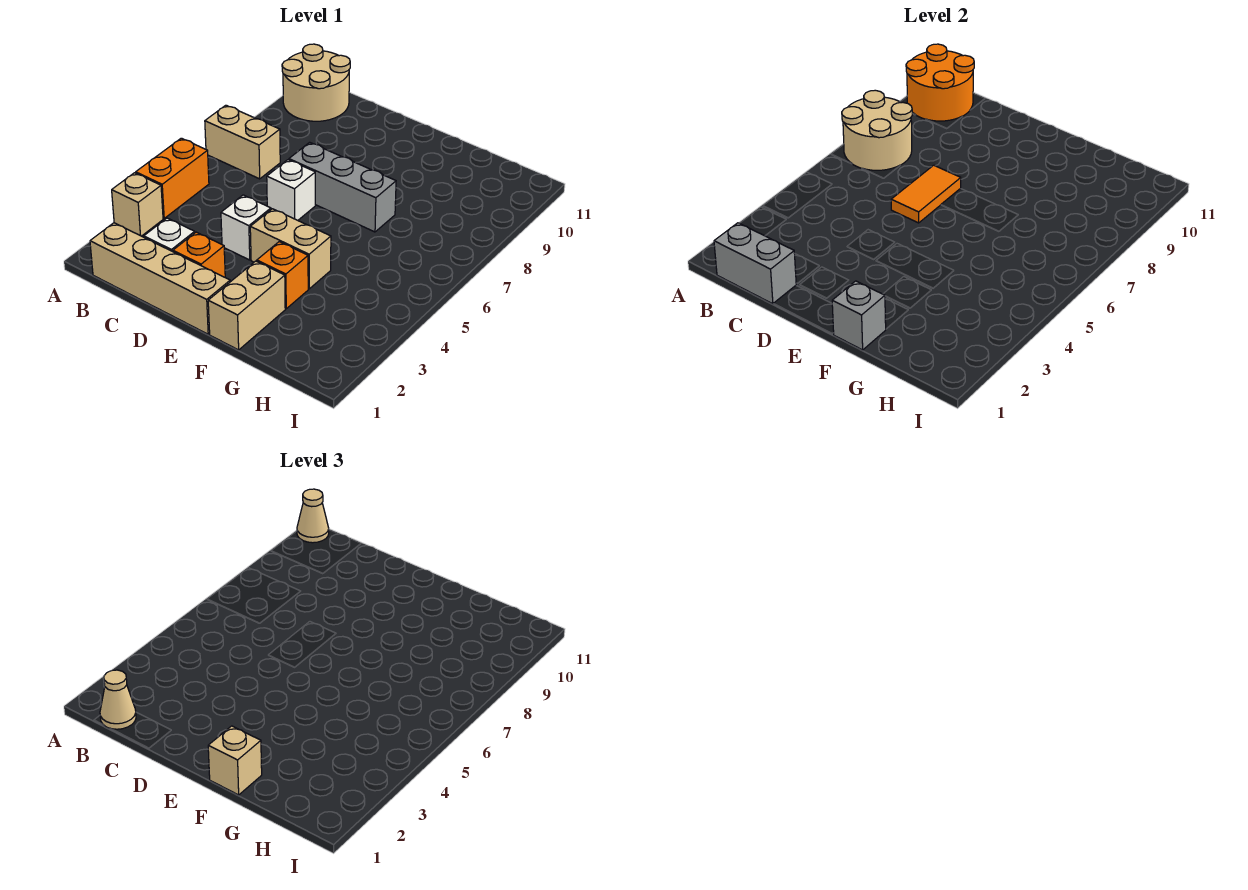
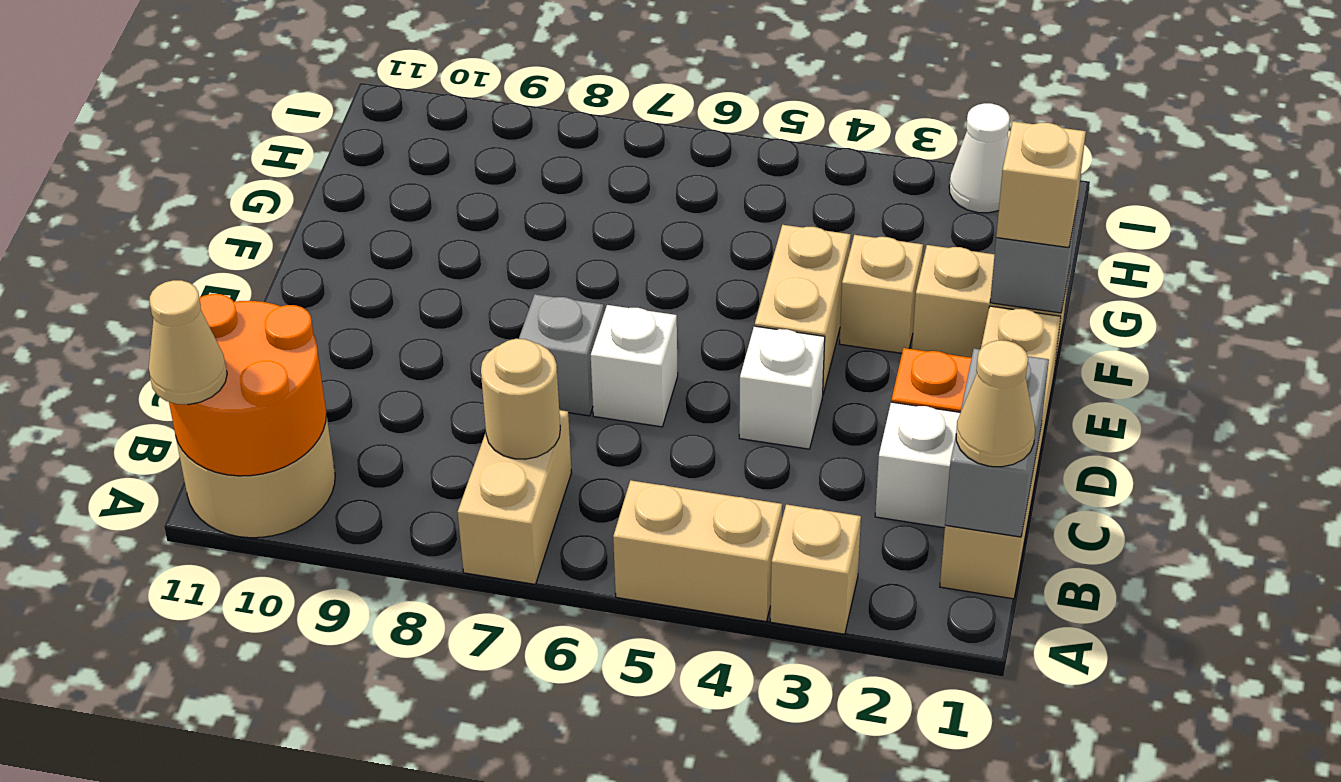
orange brick A4:A5 level 1 -> tan brick A4:A5 level 1
tan round brick A7:B8 level 2 -> tan round brick B7 level 2
orange tile D6:D7 level 2 -> none
grey brick D7:F7 level 1 -> grey brick D7 level 1
orange brick F3 level 1 -> tan brick F3 level 1
none -> white cone I2 level 1

